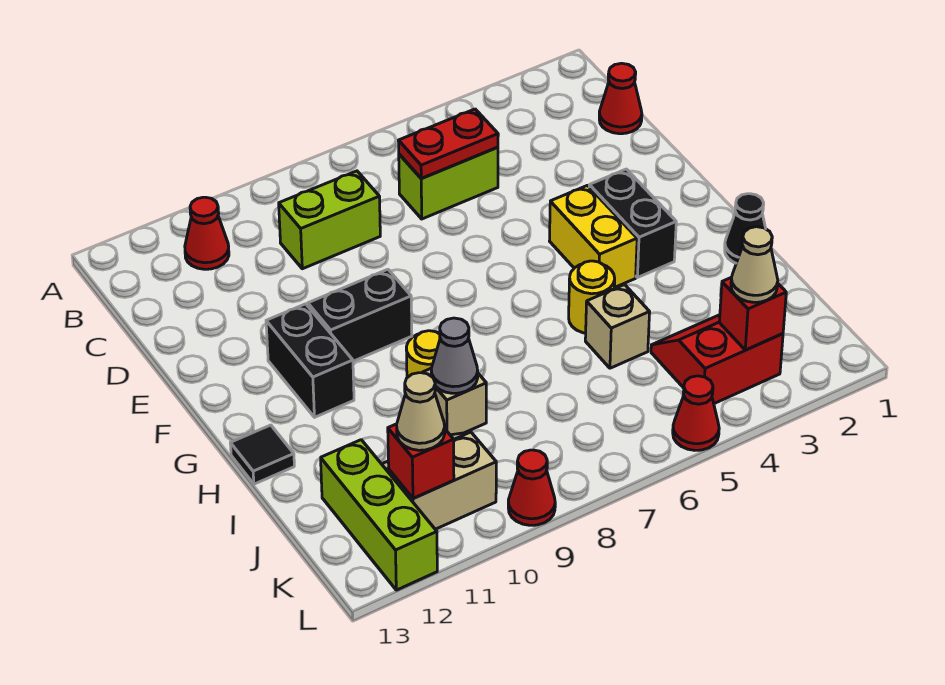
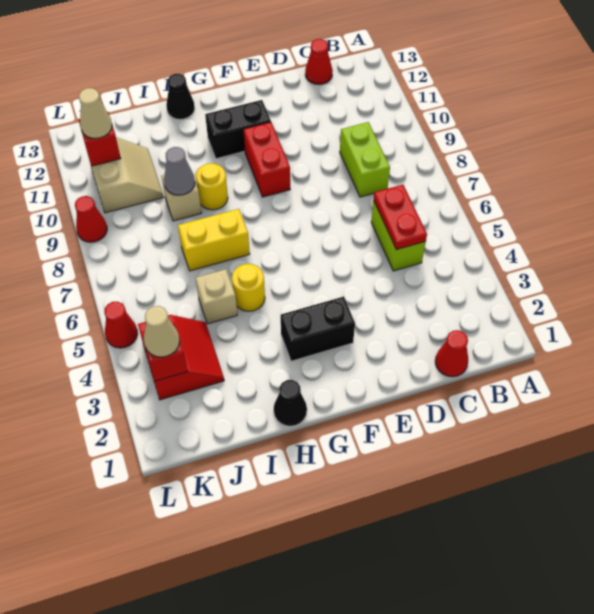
red cone B11 level 1 -> red cone C13 level 1
yellow brick F4:G4 level 1 -> yellow brick H7:I7 level 1
black brick F9:F10 level 1 -> red brick F9:F10 level 1
black tile H13 level 1 -> black cone H13 level 1
lime brick J12:L12 level 1 -> none

